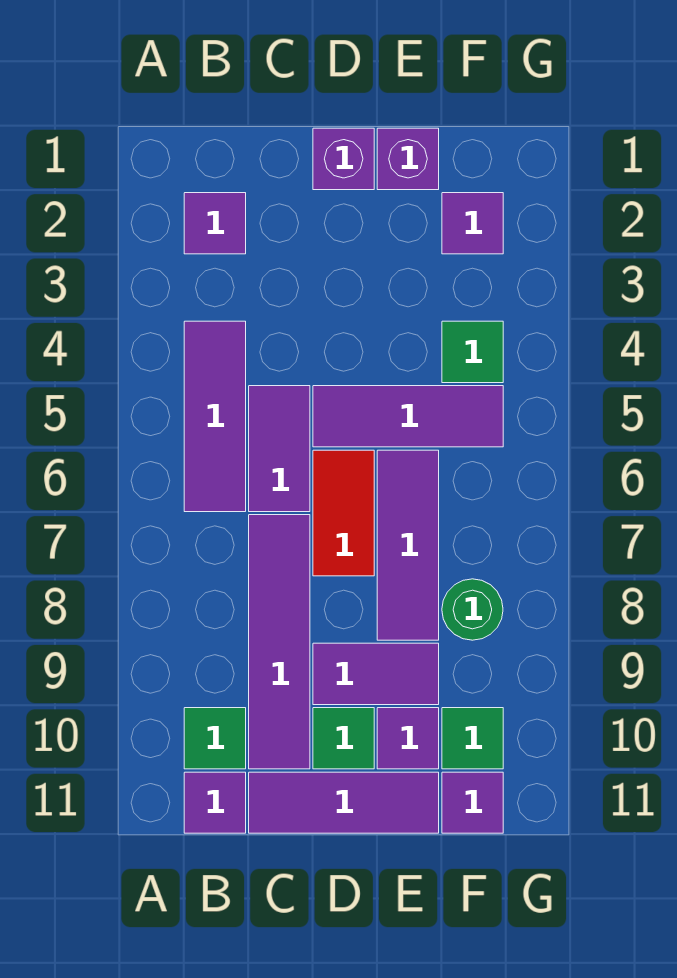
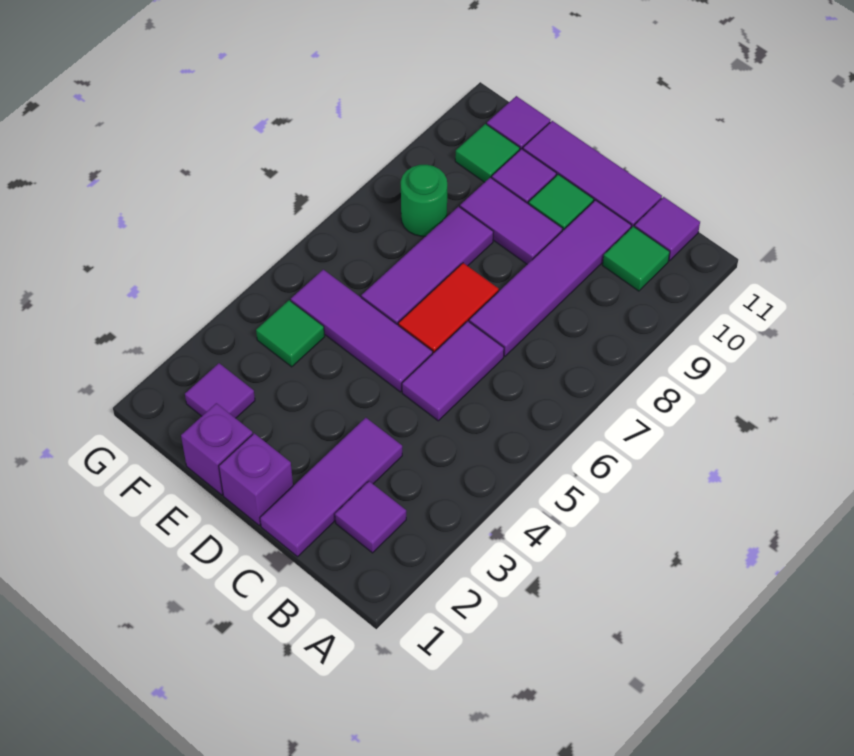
purple tile B4:B6 level 1 -> purple tile C1:C3 level 1

